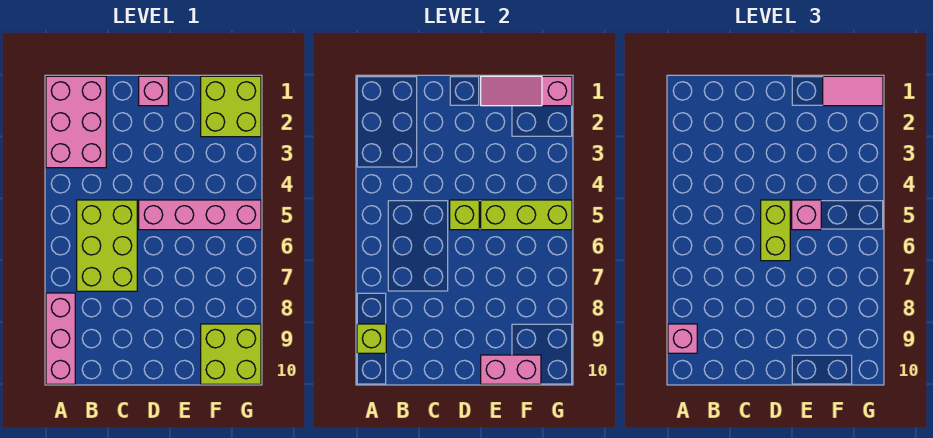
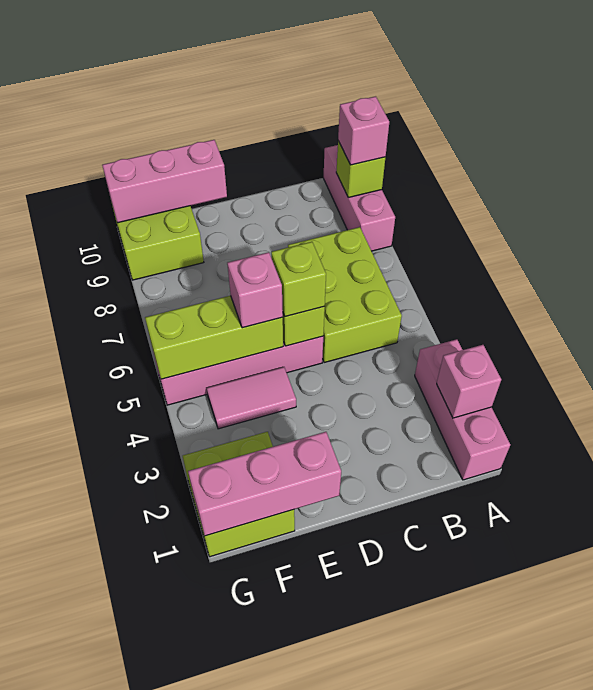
pink brick A1:B3 level 1 -> pink brick A1:A3 level 1
pink brick D1 level 1 -> pink brick A2 level 2
lime brick D5:D6 level 3 -> lime brick D5 level 3
pink slope E1:G1 level 2 top G -> pink brick E1:G1 level 2
pink brick E10:F10 level 2 -> pink brick E10:G10 level 2
pink tile F1:G1 level 3 -> pink tile E4:F4 level 1

